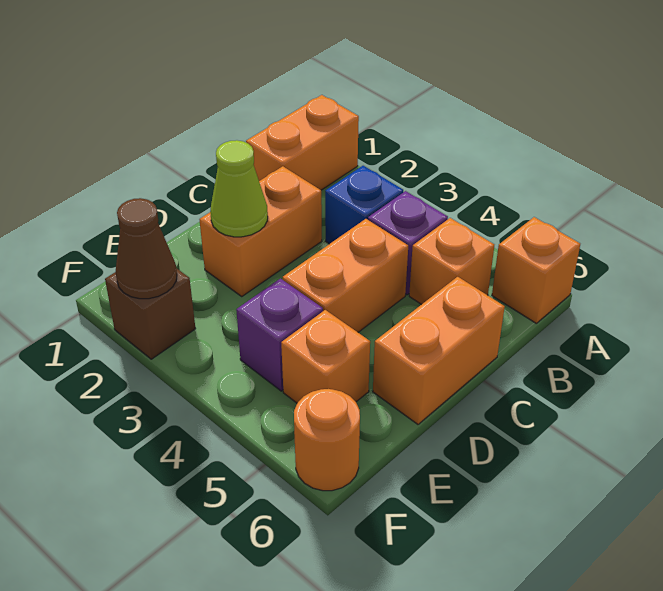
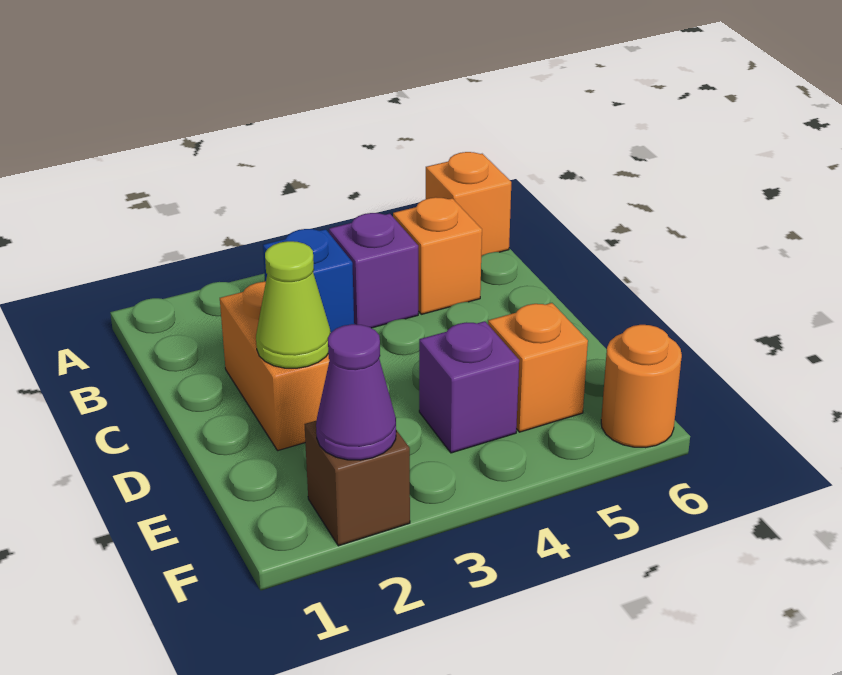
orange brick A1:B1 level 1 -> none
orange brick C4:D4 level 1 -> none
orange brick C6:D6 level 1 -> none
brown cone F2 level 2 -> purple cone F2 level 2

